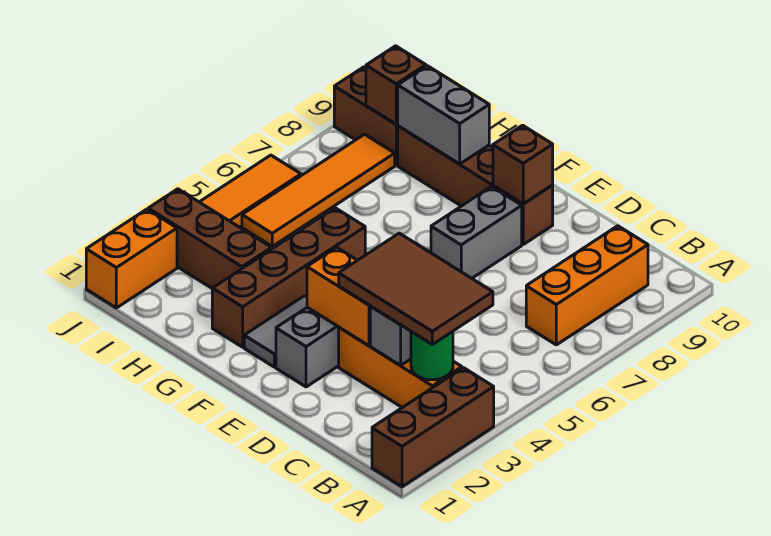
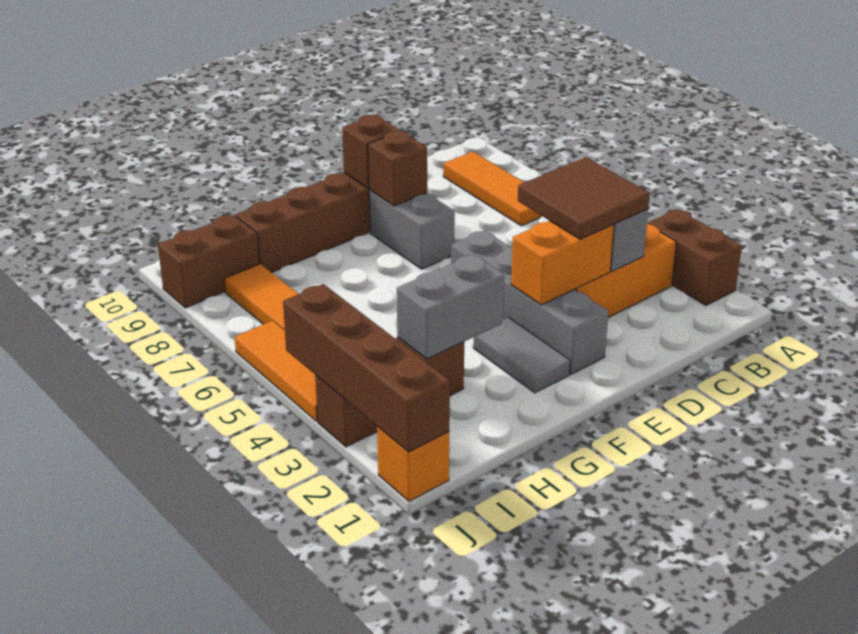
brown brick A1:A3 level 1 -> brown brick A2:A3 level 1
green round brick B3 level 2 -> none
brown tile B3:D4 level 3 -> brown tile C3:D4 level 3
orange brick B7:B9 level 1 -> orange tile B7:B9 level 1
brown brick G2:G5 level 1 -> brown brick J1:J4 level 2
grey brick G9:H9 level 2 -> grey brick G3:H3 level 2
brown brick I9 level 2 -> brown brick E8 level 2
orange brick J1:J2 level 1 -> orange brick J1 level 1

